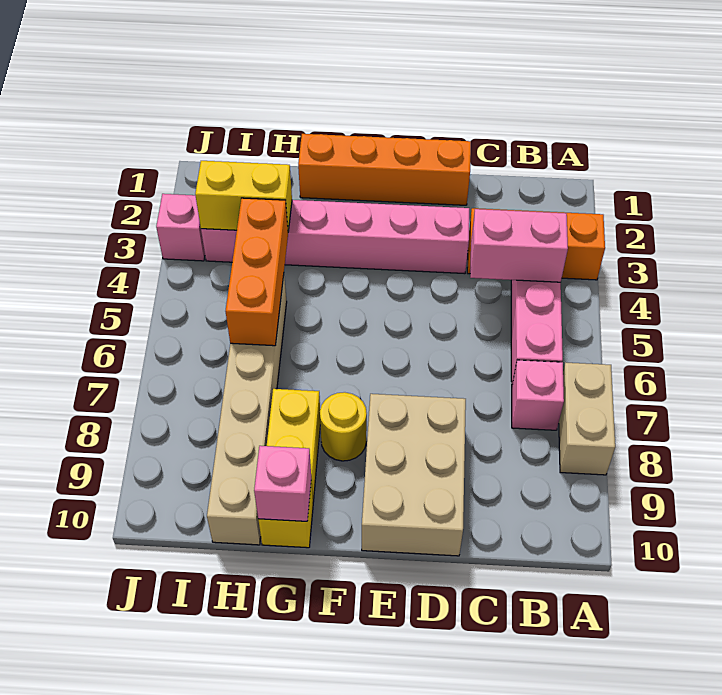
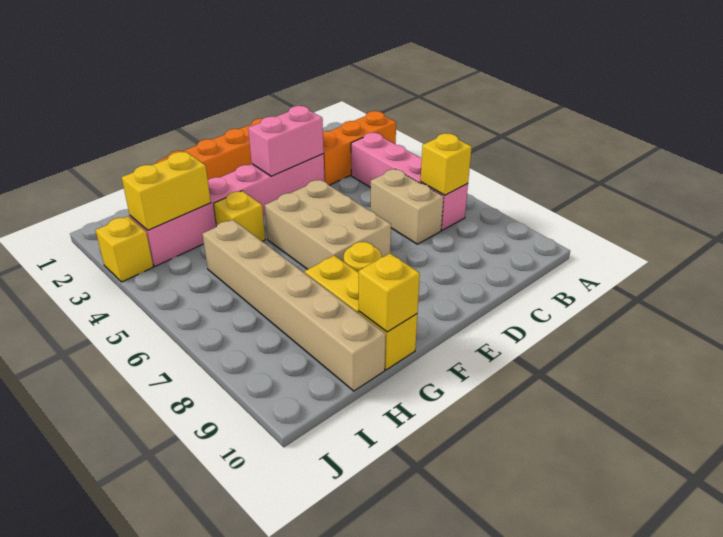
tan brick A7:A8 level 1 -> tan brick C6:C7 level 1
pink brick B4:C4 level 2 -> pink brick D3:E3 level 2
none -> yellow brick B7 level 2
tan brick D8:E10 level 1 -> tan brick E5:F7 level 1
none -> yellow brick G4 level 1
pink brick G10 level 2 -> yellow brick G10 level 2
orange brick H4:H6 level 2 -> none
pink brick J3 level 1 -> yellow brick J3 level 1

